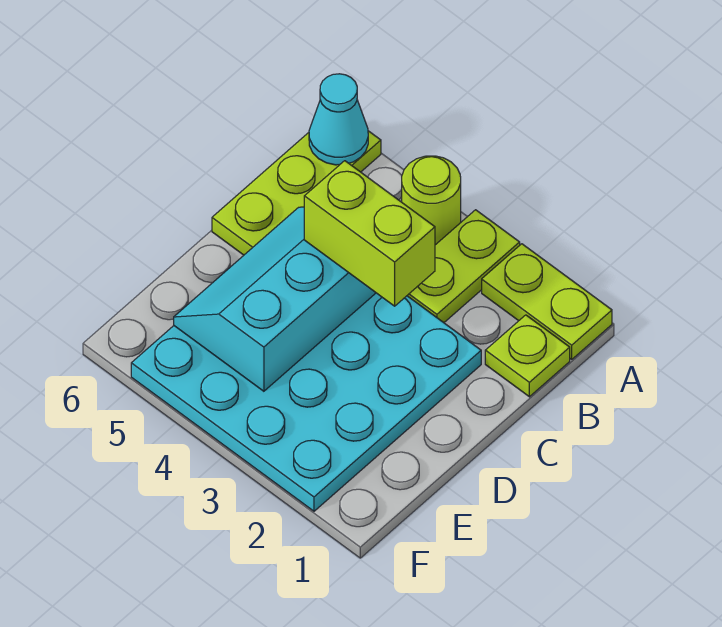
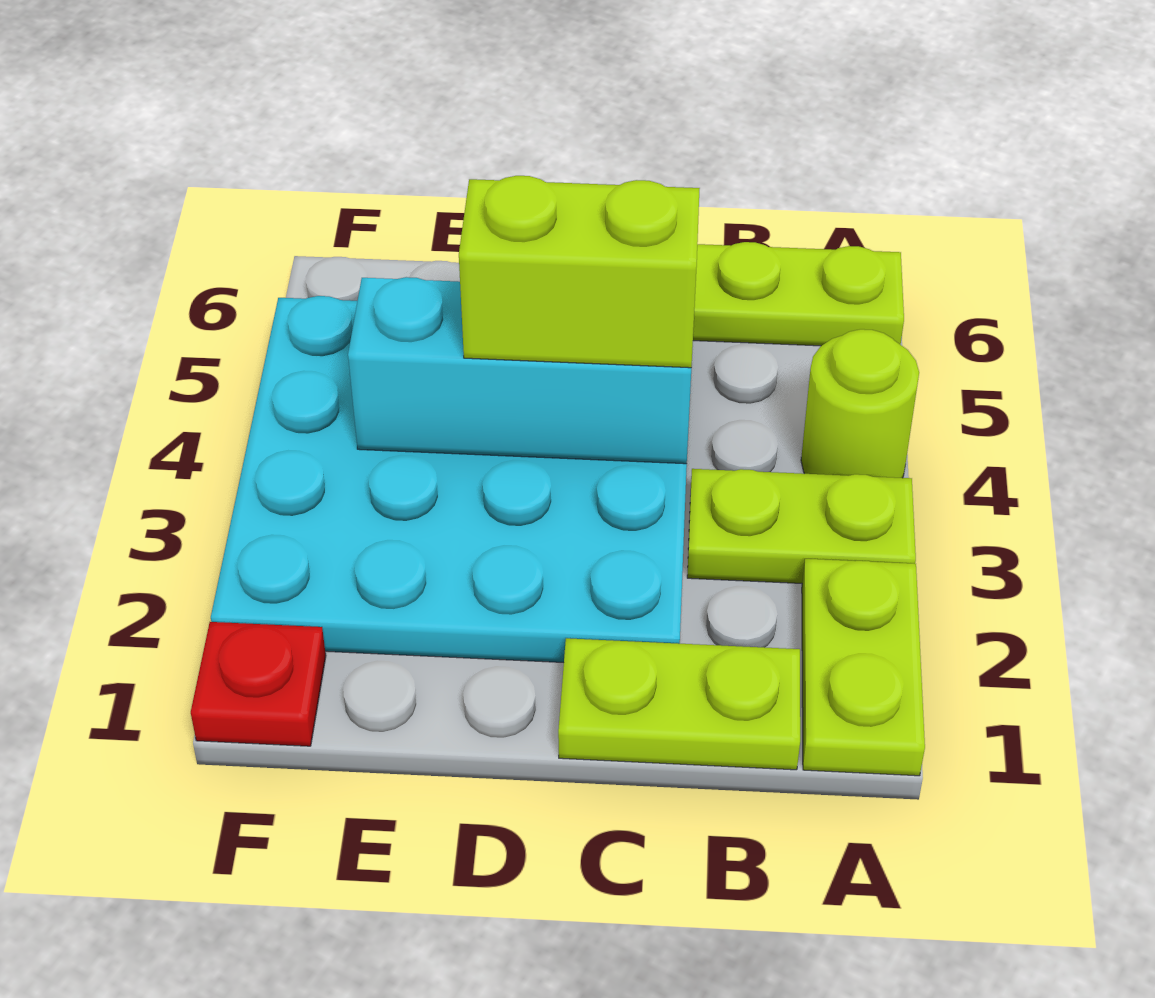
cyan cone A6 level 2 -> none
lime plate B1 level 1 -> lime plate B1:C1 level 1
lime brick C3:C4 level 3 -> lime brick C4:D4 level 3
none -> red plate F1 level 1

